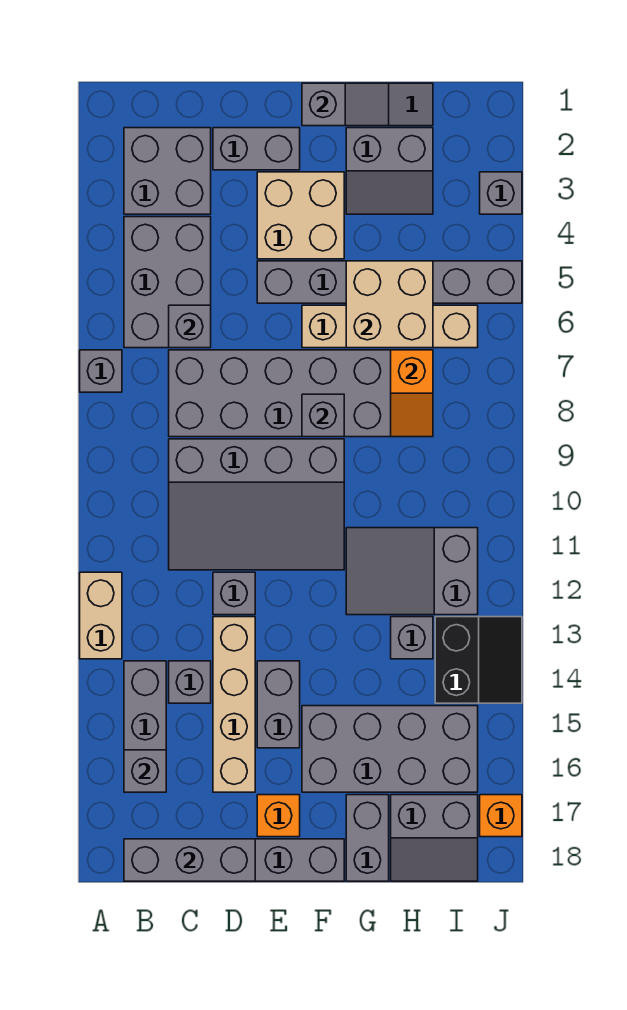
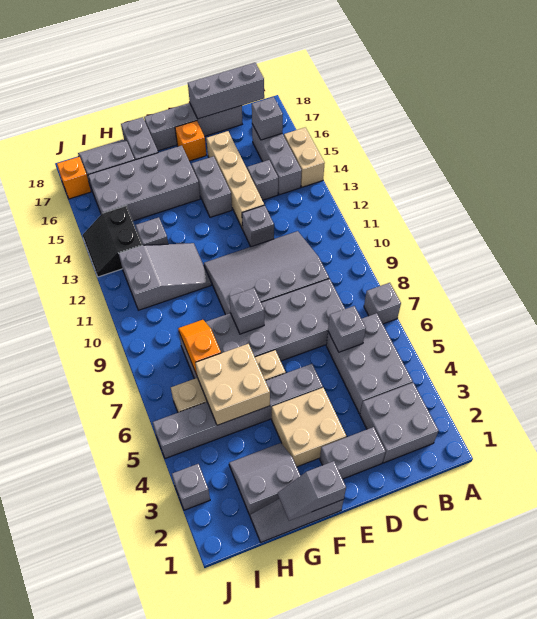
tan brick A12:A13 level 1 -> tan brick A14:A15 level 1

